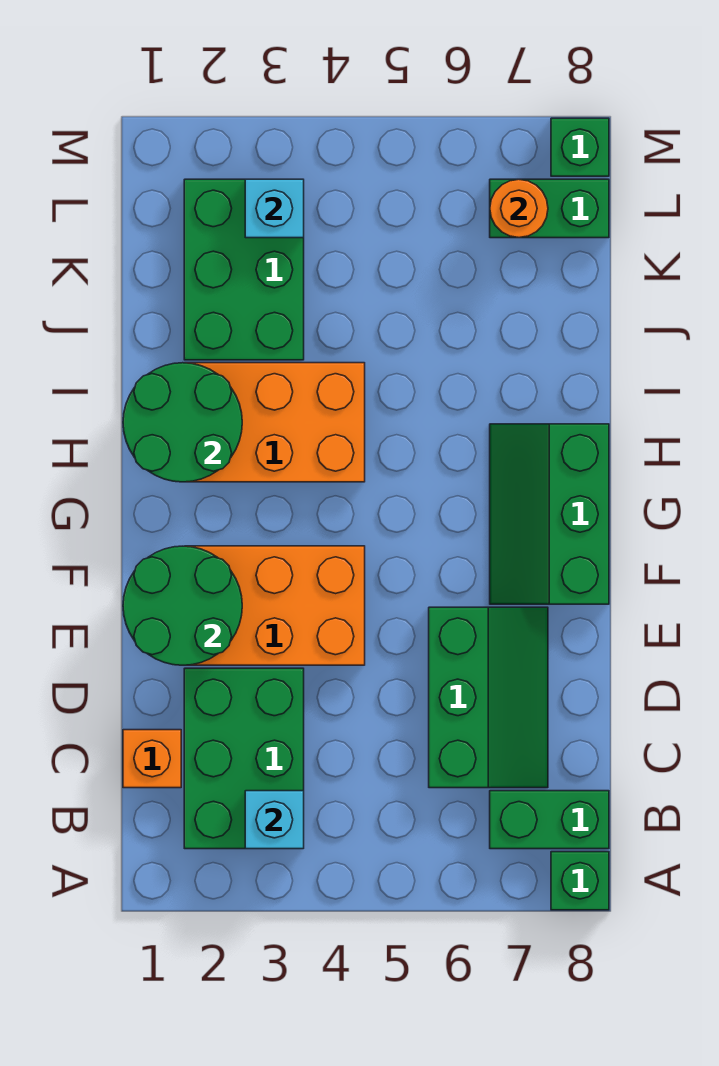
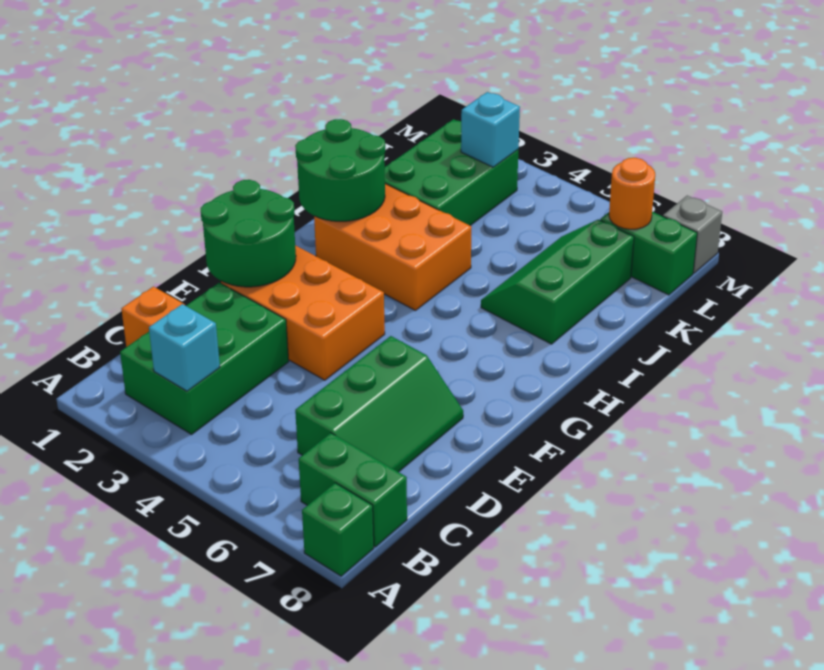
green slope F7:H8 level 1 top 8 -> green slope I6:K7 level 1 top 7
green brick M8 level 1 -> grey brick M8 level 1

